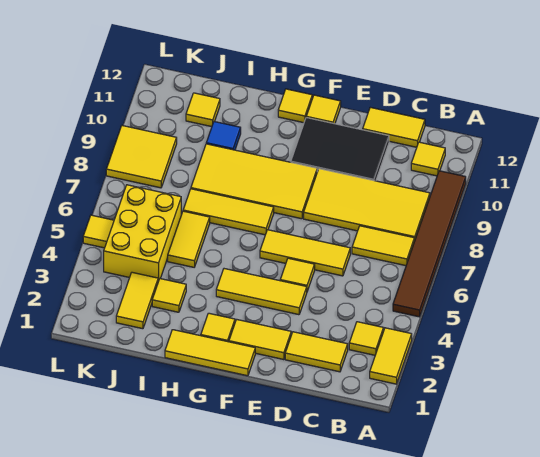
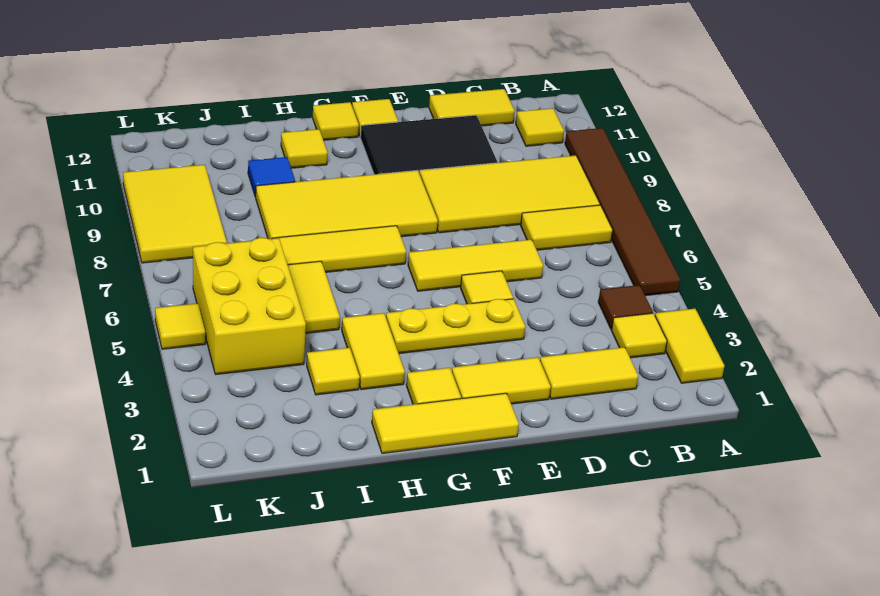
none -> brown tile B4 level 1
yellow tile E4:G4 level 1 -> yellow plate E4:G4 level 1
yellow tile J2:J3 level 1 -> yellow tile H3:H4 level 1
yellow tile J11 level 1 -> yellow tile H11 level 1
yellow tile K8:L9 level 1 -> yellow tile K8:L10 level 1

